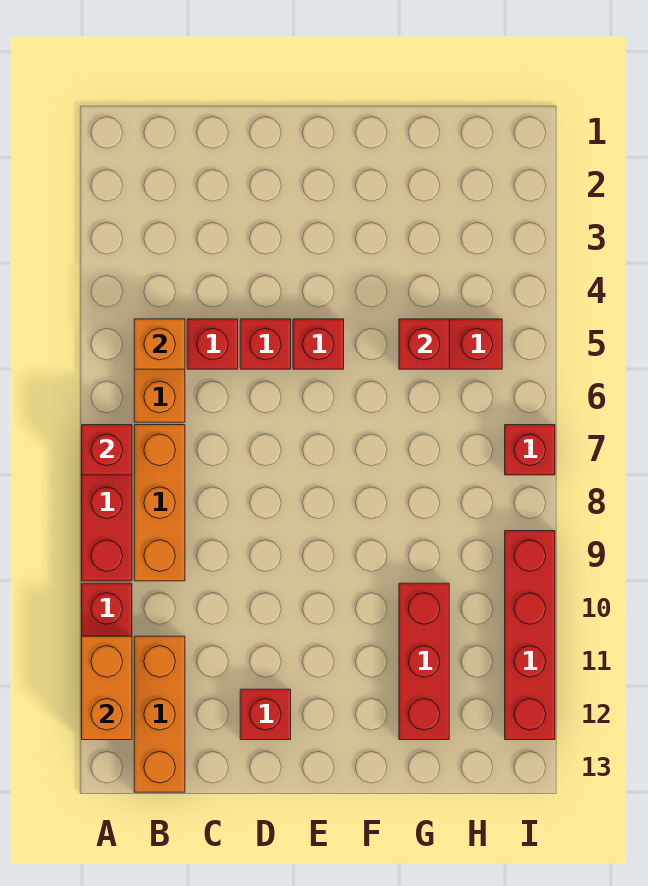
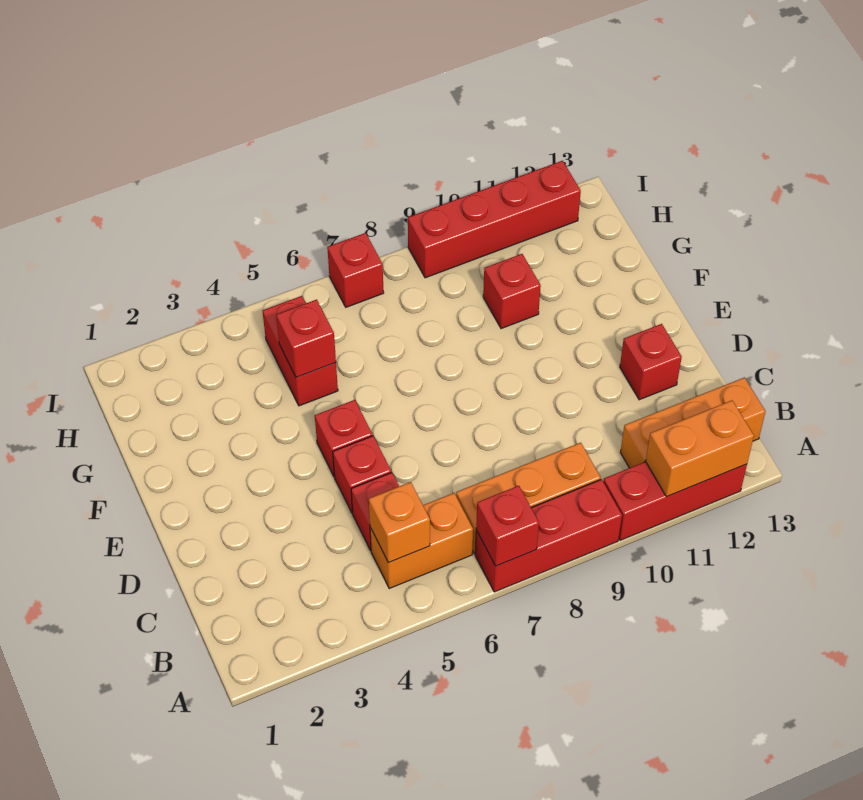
red brick G10:G12 level 1 -> red brick G10 level 1

